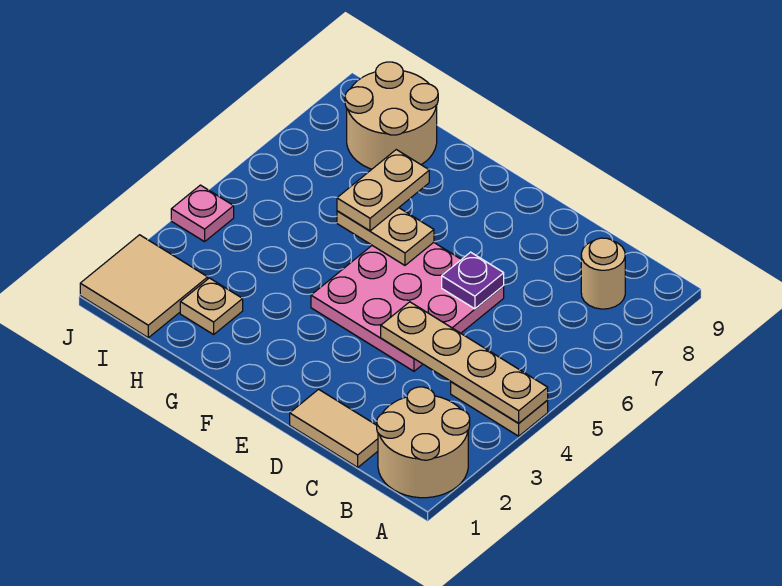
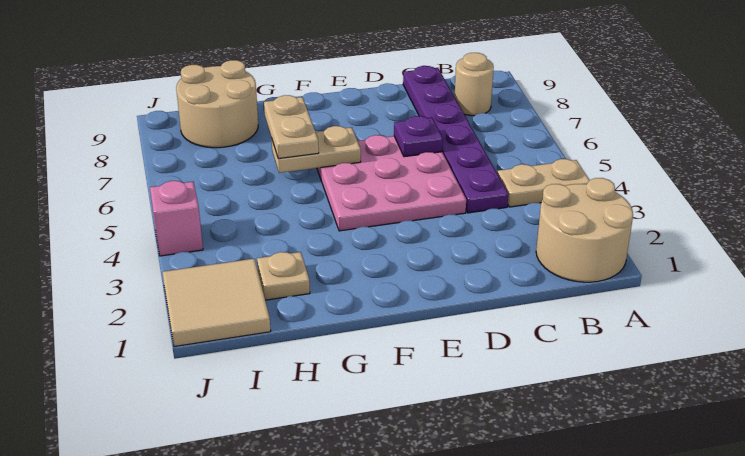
tan plate A4:D4 level 2 -> none
tan tile C1:D1 level 1 -> none
none -> purple plate C4:C9 level 1
pink plate J4 level 1 -> pink brick J4 level 1

